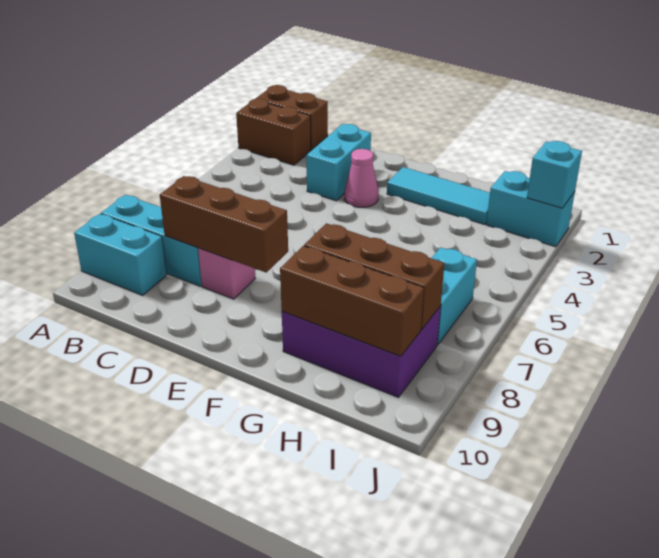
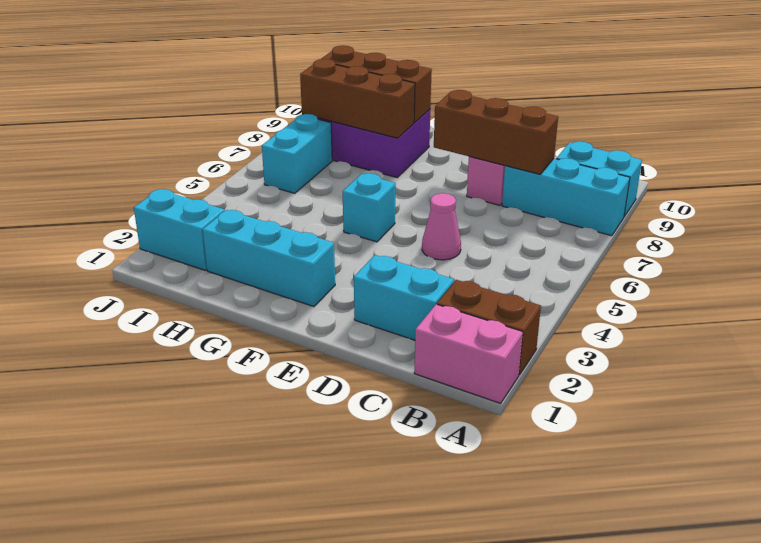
brown brick A1:B1 level 1 -> pink brick A1:B1 level 1
cyan brick D2:D3 level 1 -> cyan brick C2:D2 level 1
pink cone E3 level 1 -> pink cone D5 level 1
cyan tile F2:H2 level 1 -> cyan brick F2:H2 level 1
cyan brick J2 level 2 -> cyan brick F5 level 1

